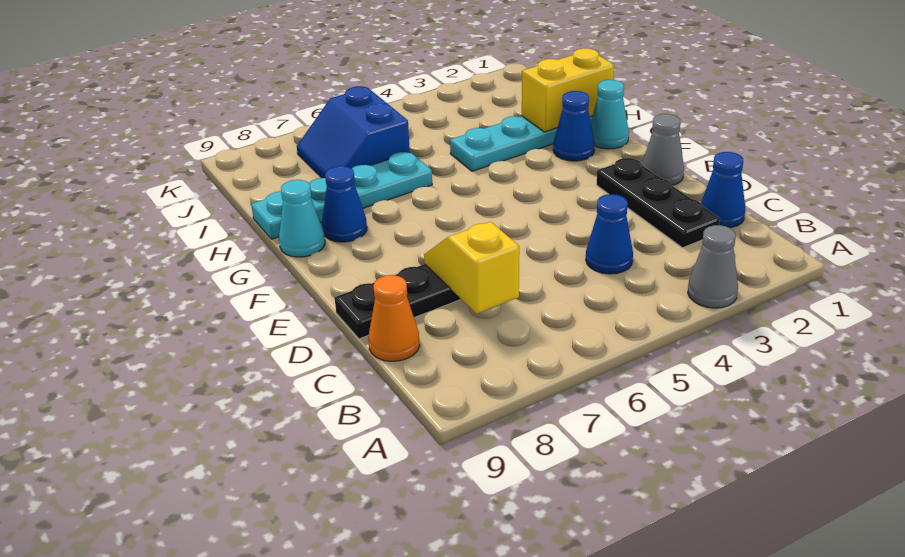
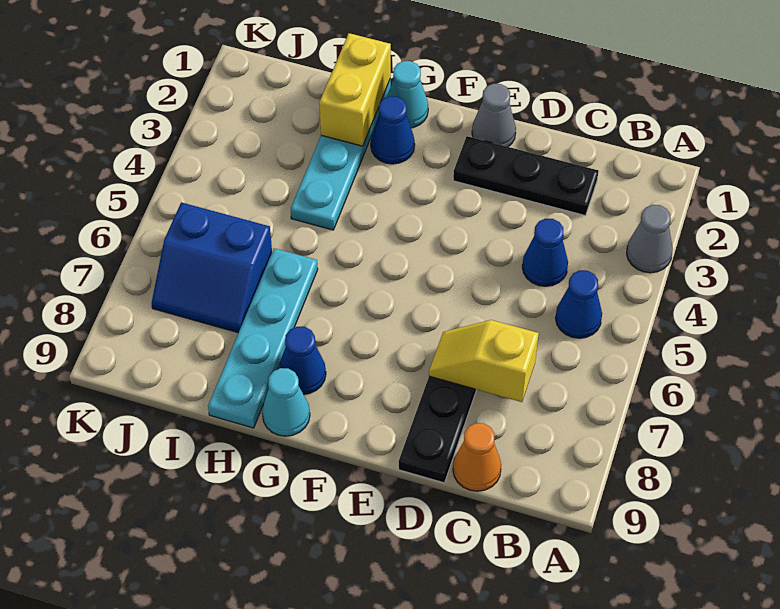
blue cone C1 level 1 -> blue cone B5 level 1

